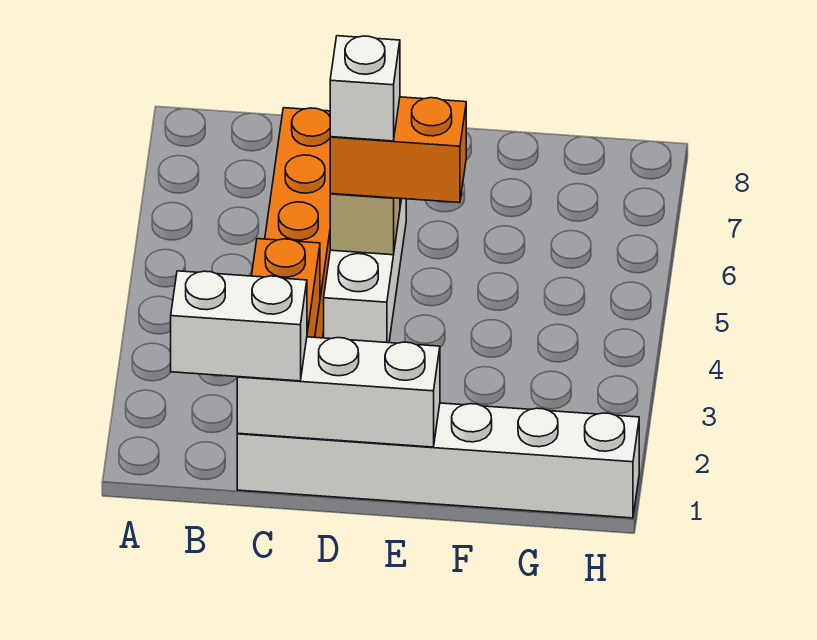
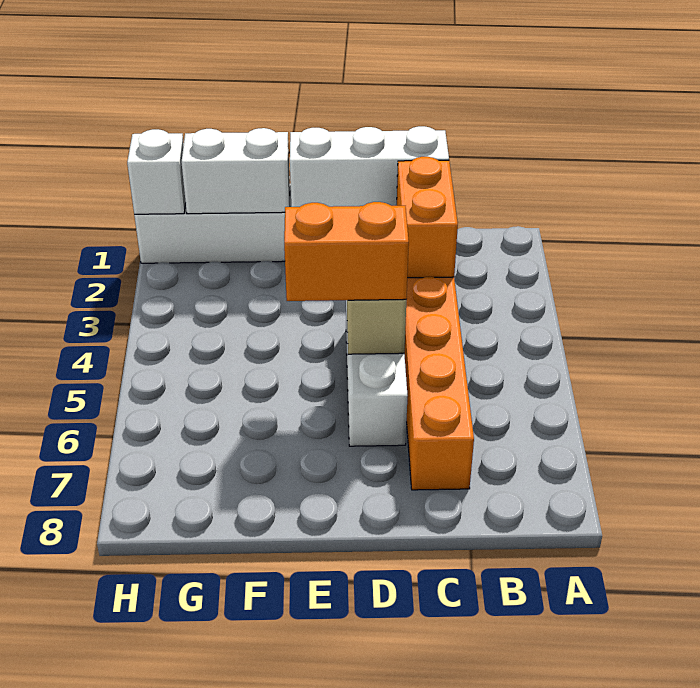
white brick B1:C1 level 3 -> white brick F1:G1 level 2
white brick D5 level 4 -> white brick H1 level 2

